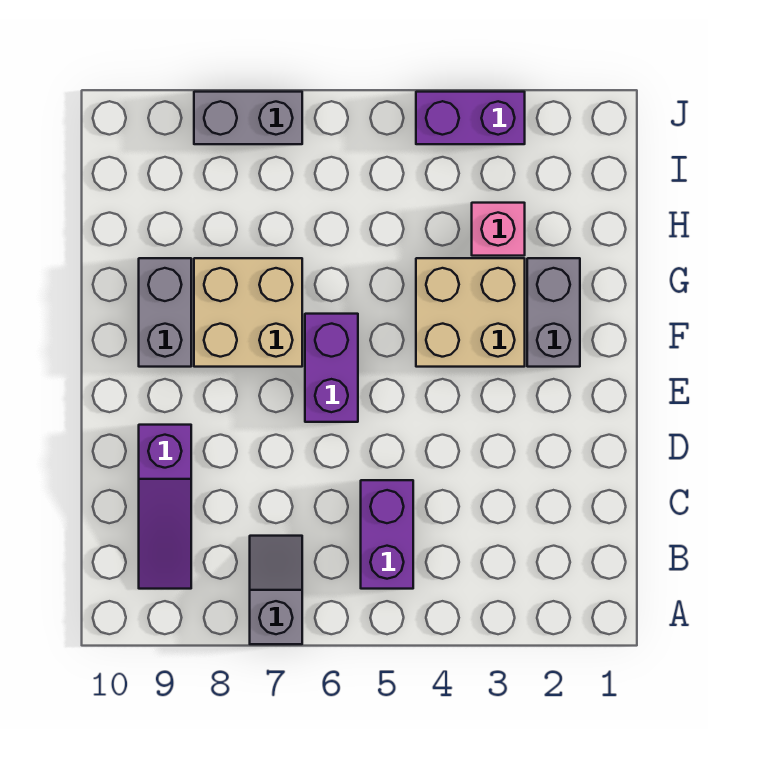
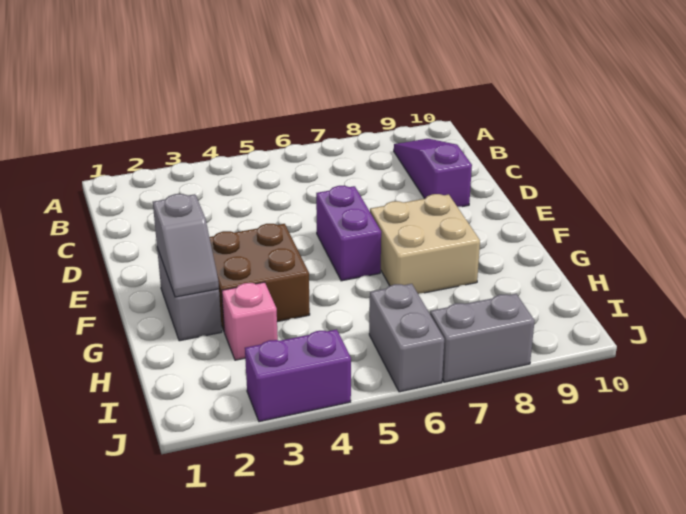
grey slope A7:B7 level 1 top A -> grey slope F2:G2 level 2 top F
purple brick B5:C5 level 1 -> none
tan brick F3:G4 level 1 -> brown brick F3:G4 level 1
grey brick F9:G9 level 1 -> grey brick I6:J6 level 1

